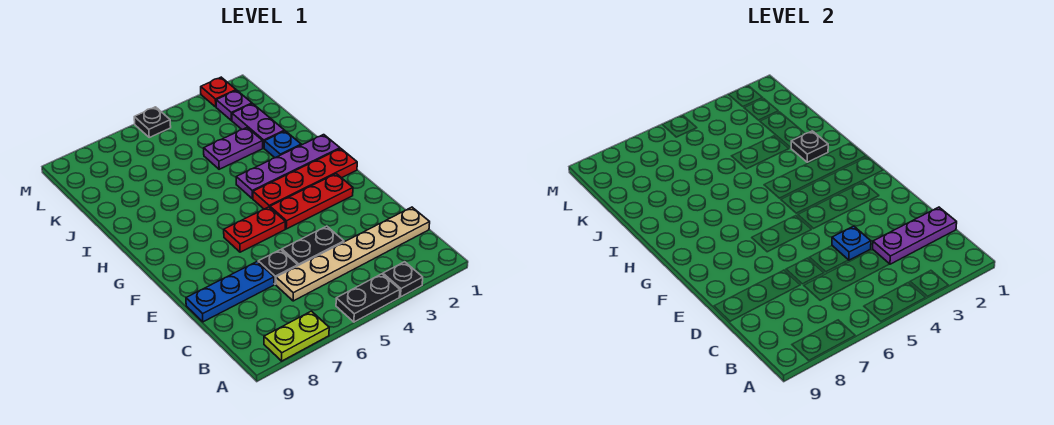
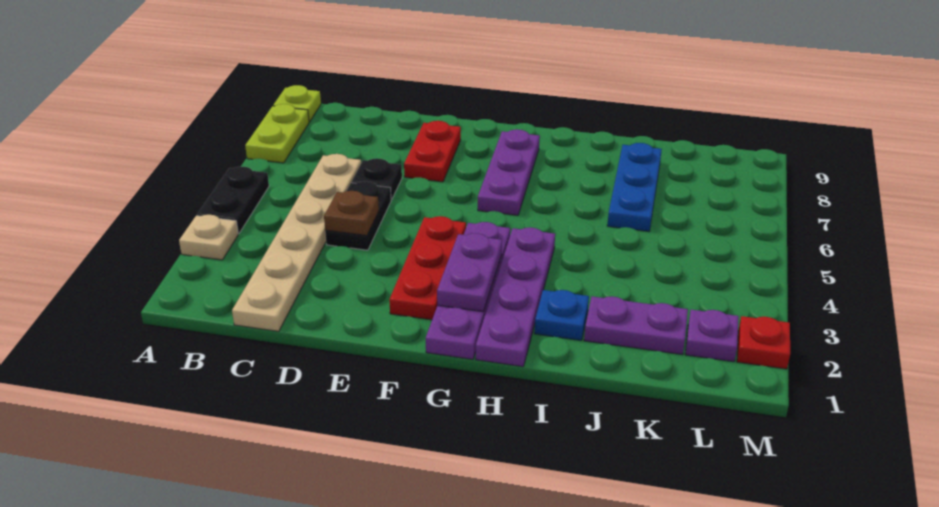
black plate A3 level 1 -> tan plate A3 level 1
none -> lime plate A9 level 1
purple plate C1:C3 level 2 -> purple plate G6:G8 level 1
blue plate D4 level 2 -> brown plate D4 level 2
blue plate D7:D9 level 1 -> blue plate J6:J8 level 1
red plate F5:F6 level 1 -> red plate E7:E8 level 1
red plate G1:G4 level 1 -> purple plate G1:G4 level 1
black plate I2 level 2 -> none
purple plate J3:J4 level 1 -> purple plate G2:G3 level 2
black plate M5 level 1 -> none

